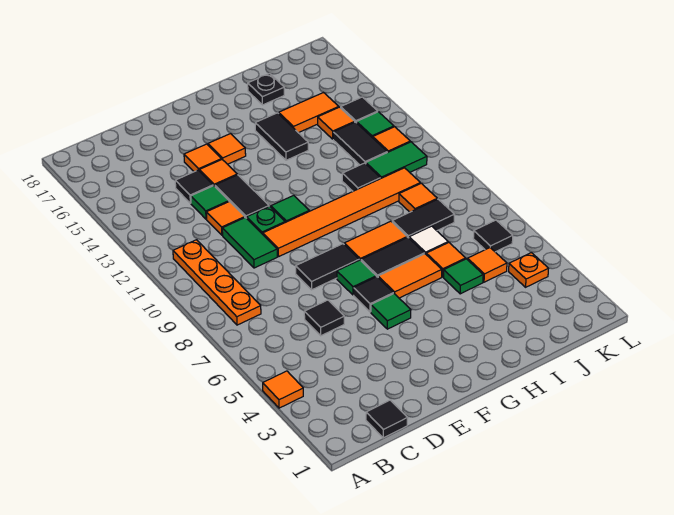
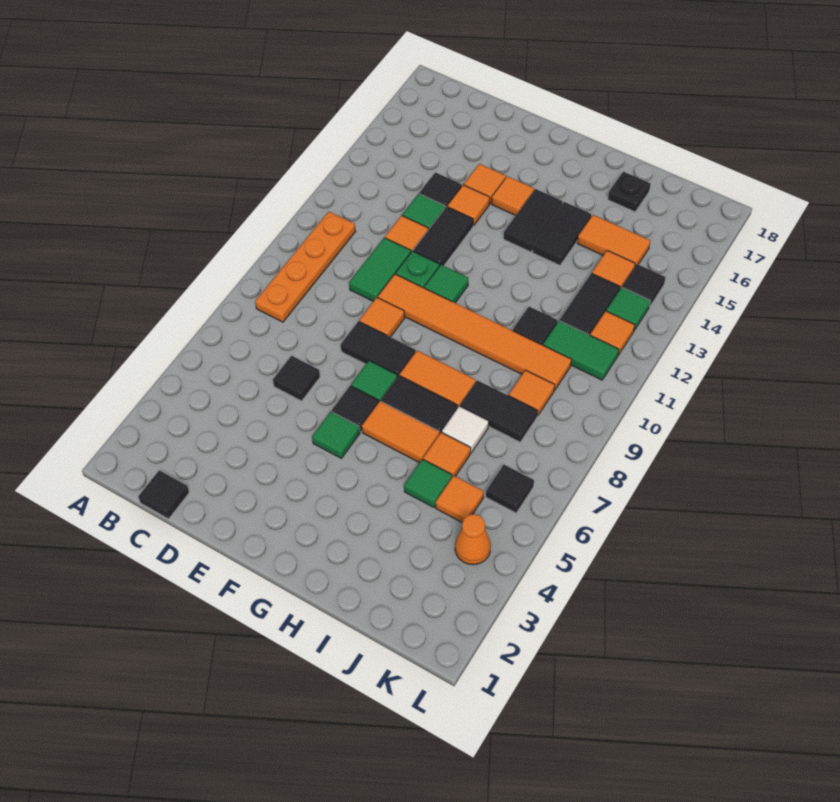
orange tile A4 level 1 -> orange tile E9 level 1
none -> black tile G14:G15 level 1
orange plate K4 level 1 -> orange cone K4 level 1

